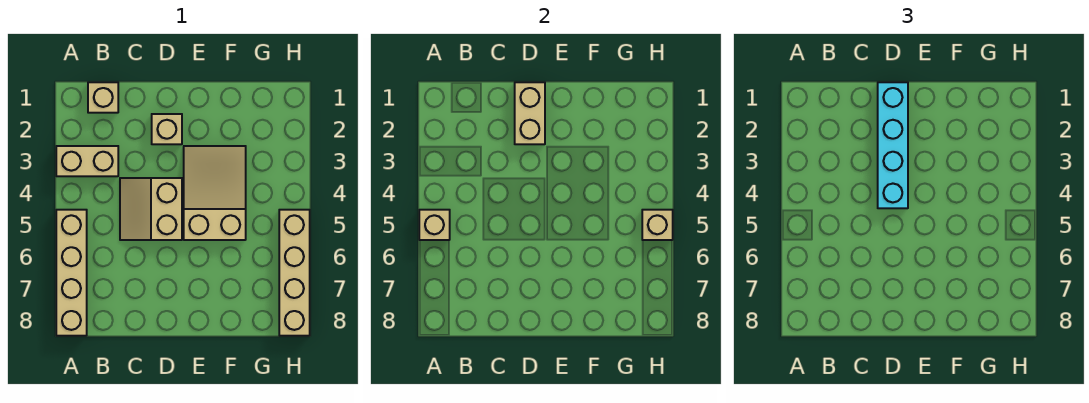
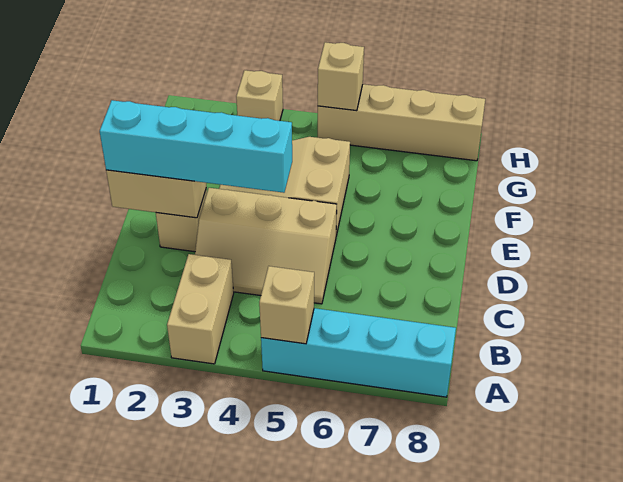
tan brick A5:A8 level 1 -> cyan brick A5:A8 level 1
tan brick B1 level 1 -> tan brick H3 level 1
tan slope C4:D5 level 1 top D -> tan slope C3:D5 level 1 top D

